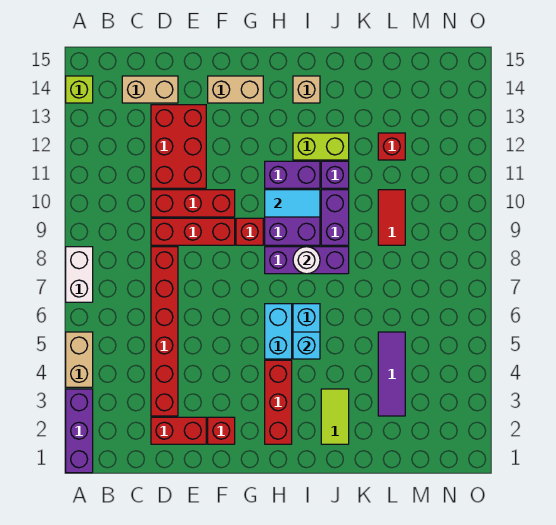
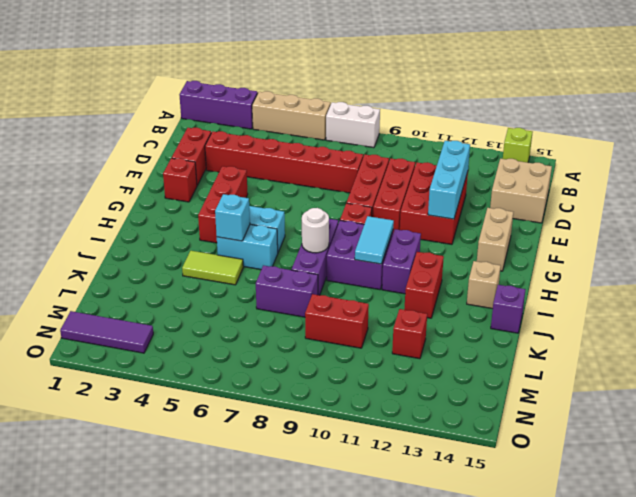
tan brick A4:A5 level 1 -> tan brick A4:A6 level 1
tan brick C14:D14 level 1 -> tan brick C14:D15 level 1
red brick D11:E13 level 1 -> red brick D11:F12 level 1
none -> cyan brick D12:F12 level 2
red brick H2:H4 level 1 -> red brick F4:H4 level 1
lime brick I12:J12 level 1 -> red brick I12:J12 level 1
lime tile J2:J3 level 1 -> lime tile J4:J5 level 1
purple brick J9:J10 level 1 -> purple brick K7:K8 level 1
purple brick J11 level 1 -> purple brick J15 level 1
purple tile L3:L5 level 1 -> purple tile N1:N3 level 1
red tile L9:L10 level 1 -> red brick L9:L10 level 1

